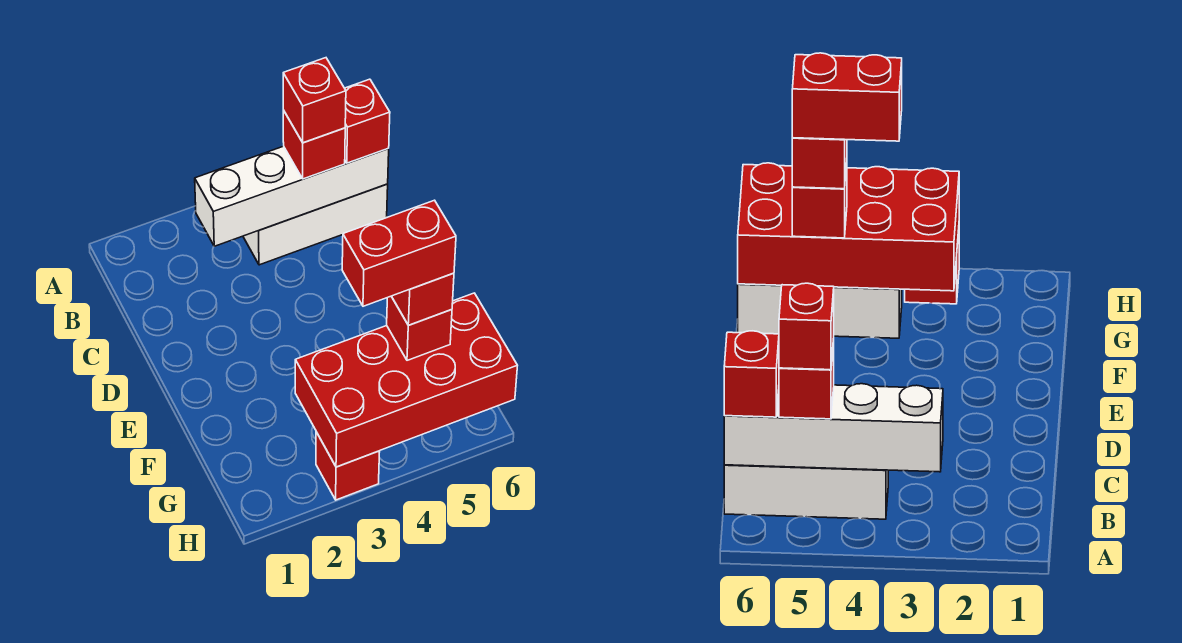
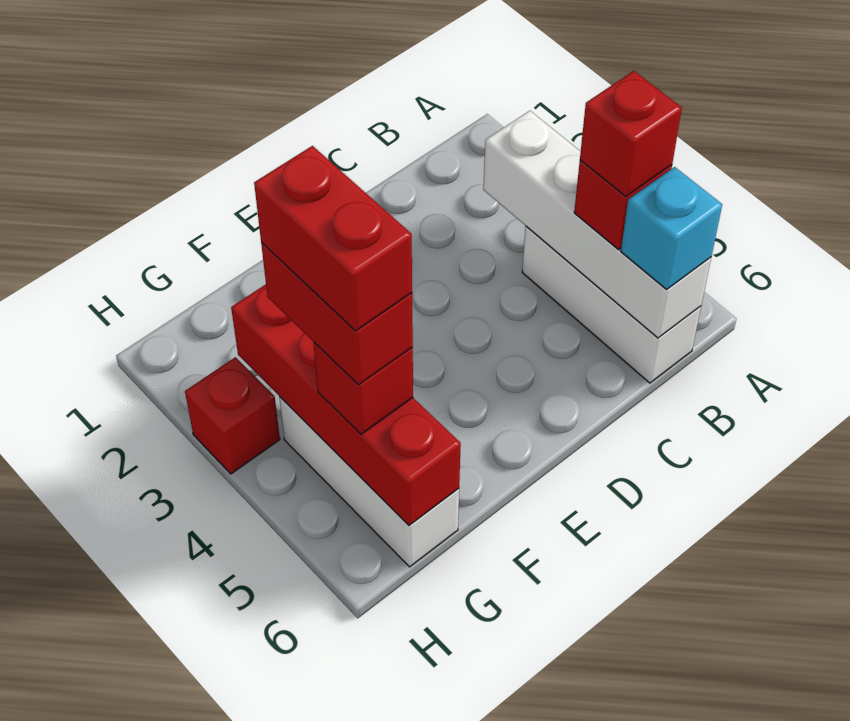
red brick B6 level 3 -> cyan brick B6 level 3
red brick G3:H6 level 2 -> red brick G3:G6 level 2
red brick G5 level 4 -> red brick G4:G5 level 4

